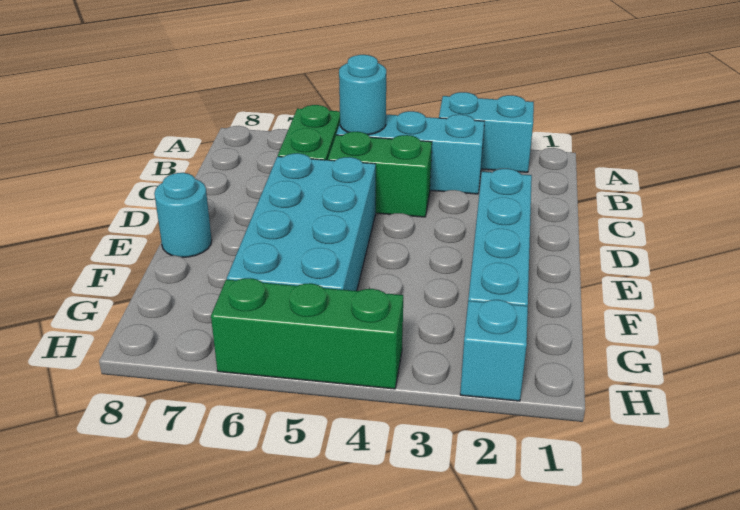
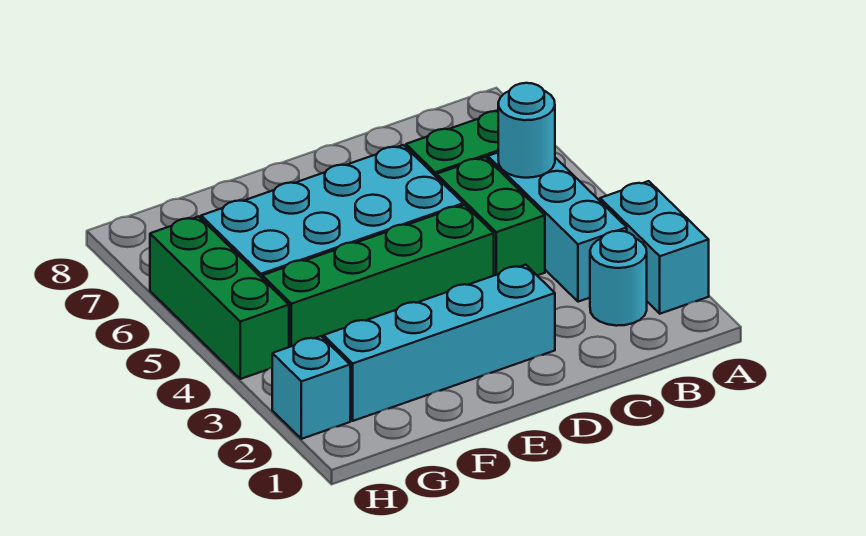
none -> green brick D4:G4 level 1
cyan round brick E8 level 1 -> cyan round brick B2 level 1

